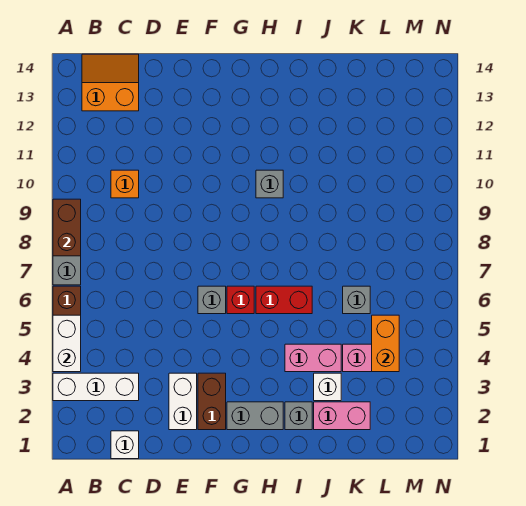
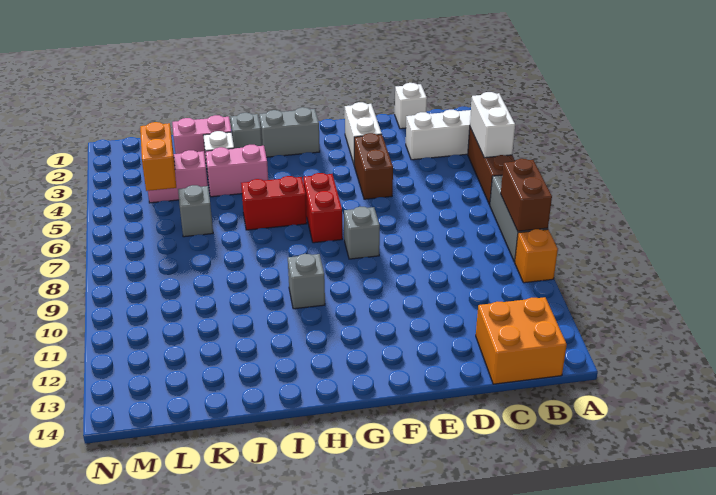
orange slope B13:C14 level 1 top 13 -> orange brick B13:C14 level 1
orange brick C10 level 1 -> orange brick A10 level 1
brown brick F2:F3 level 1 -> brown brick E4:E5 level 1
grey brick F6 level 1 -> grey brick F8 level 1
red brick G6 level 1 -> red brick G6:G7 level 1

